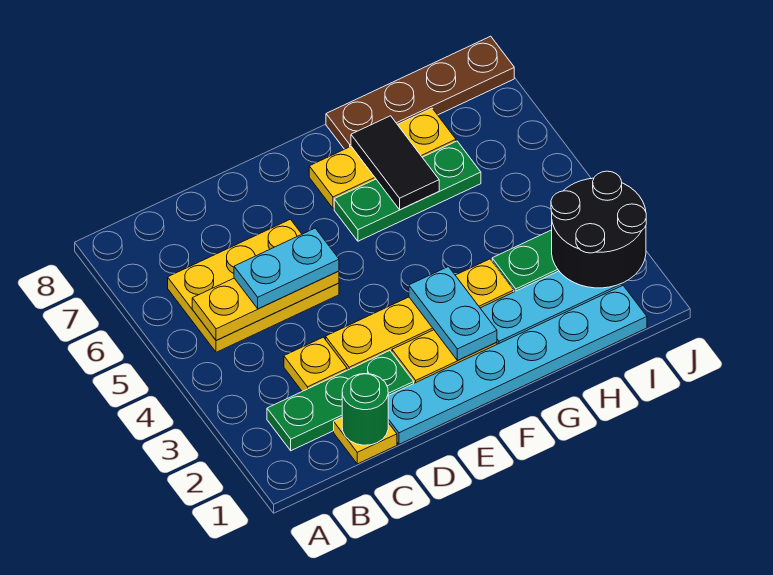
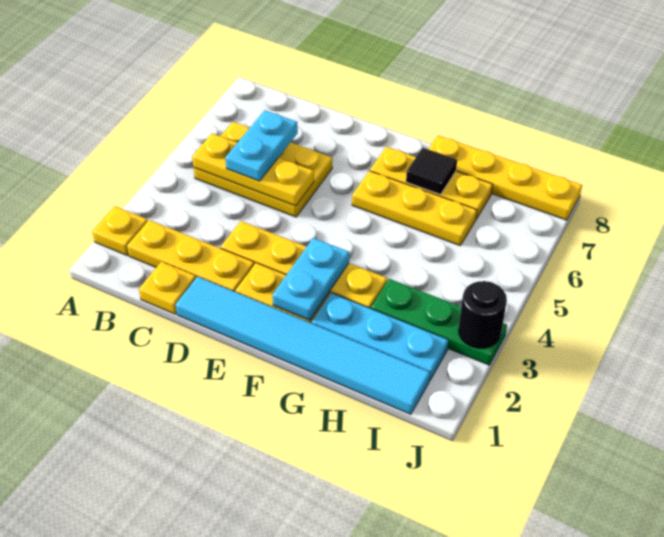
green plate B2:D2 level 1 -> yellow plate B2:D2 level 1
green round brick C1 level 2 -> none
yellow plate C3 level 1 -> yellow plate A2 level 1
cyan plate C5:D5 level 3 -> cyan plate C5:C6 level 3
cyan plate D1:I1 level 1 -> cyan tile D1:I1 level 1
green plate F6:H6 level 1 -> yellow plate F6:H6 level 1
black tile G6:G7 level 2 -> black tile G7 level 2
brown plate G8:J8 level 1 -> yellow plate G8:J8 level 1
black round brick I2:J3 level 2 -> black round brick J3 level 2

